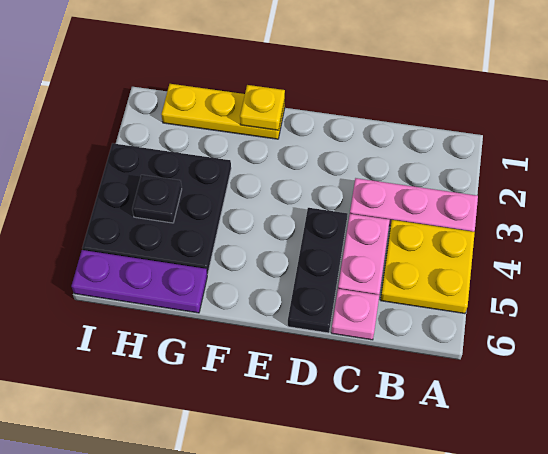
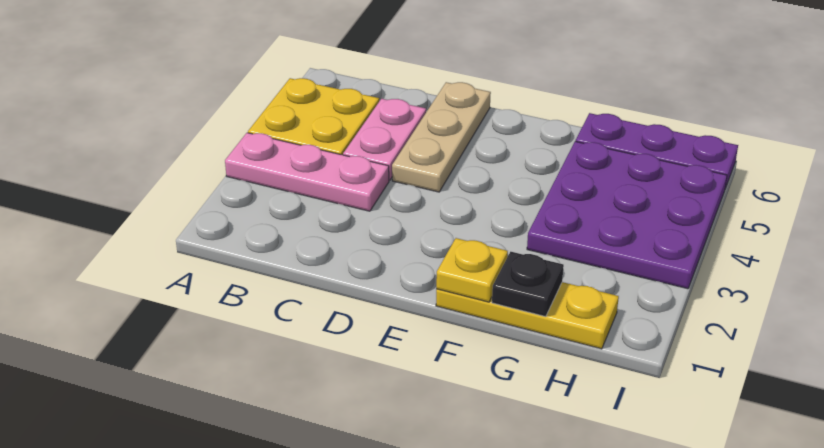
pink plate C6 level 1 -> none
black plate D4:D6 level 1 -> tan plate D4:D6 level 1
black plate G3:I5 level 1 -> purple plate G3:I5 level 1
black plate H4 level 2 -> black plate G1 level 2

